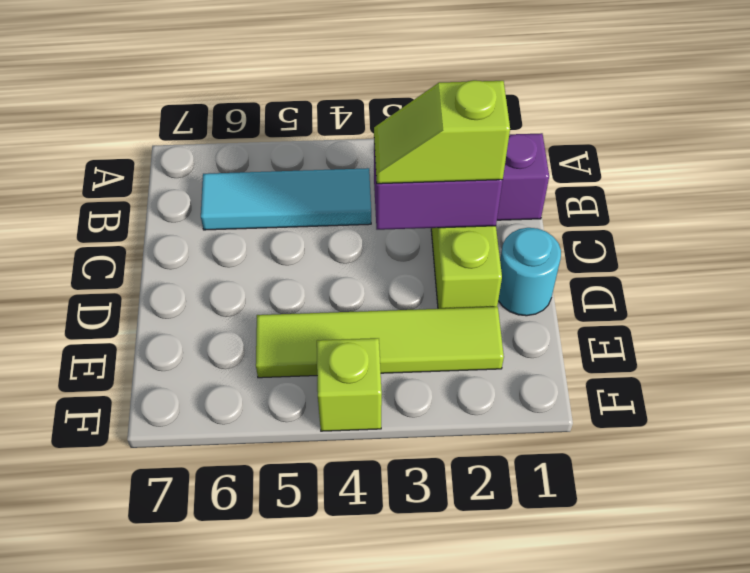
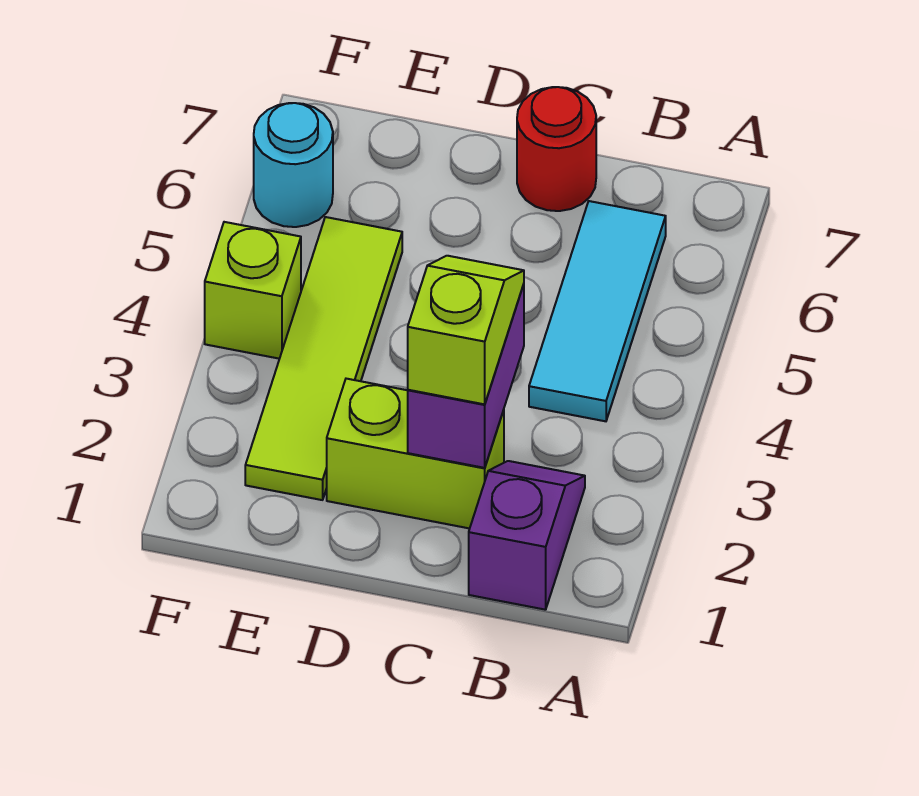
none -> red round brick C7 level 1
cyan round brick D1 level 1 -> cyan round brick F6 level 1

